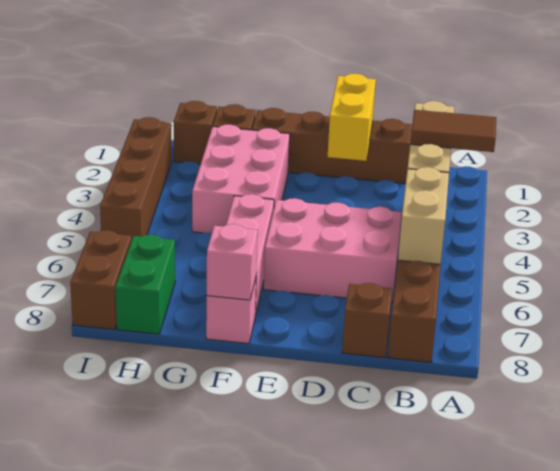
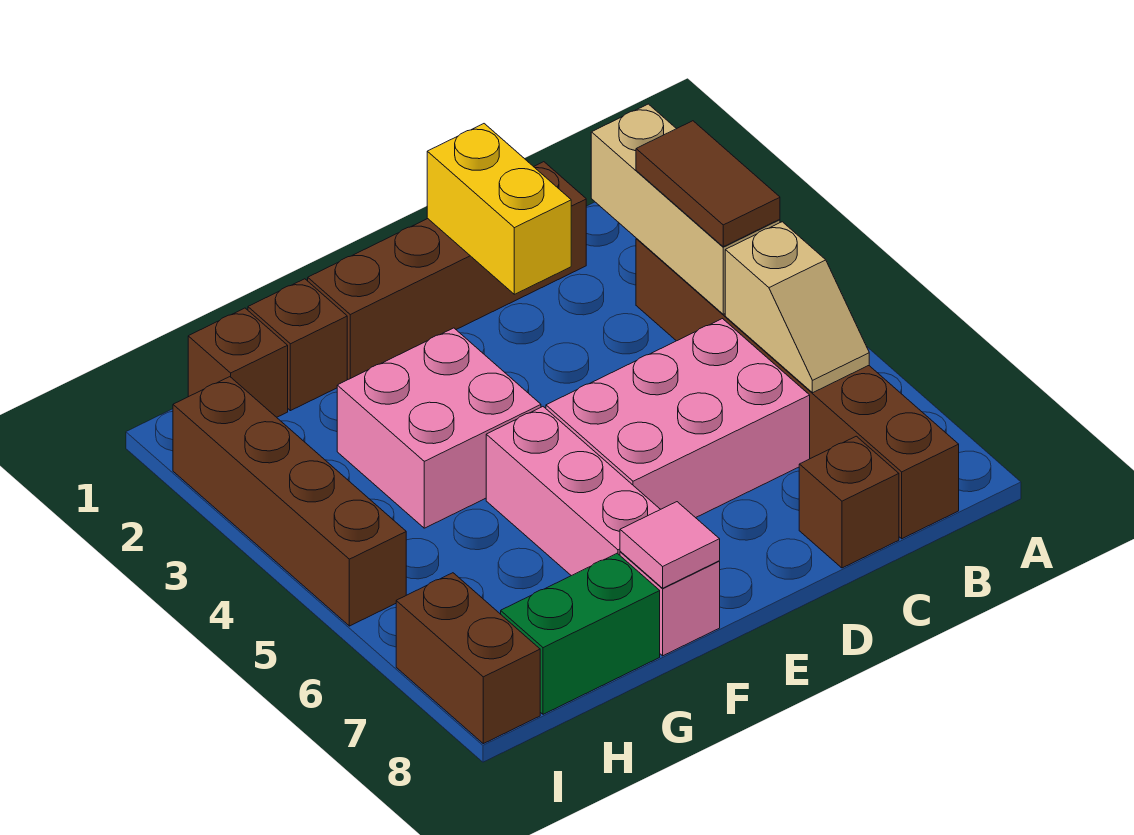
brown tile A3:B3 level 3 -> brown tile B3:B4 level 3
tan brick B5:B6 level 2 -> tan slope B5:B6 level 2 top 5
pink brick F2:G4 level 1 -> pink brick F3:G4 level 1
pink brick F8 level 2 -> pink tile F8 level 2
green brick H7:H8 level 1 -> green brick G8:H8 level 1

